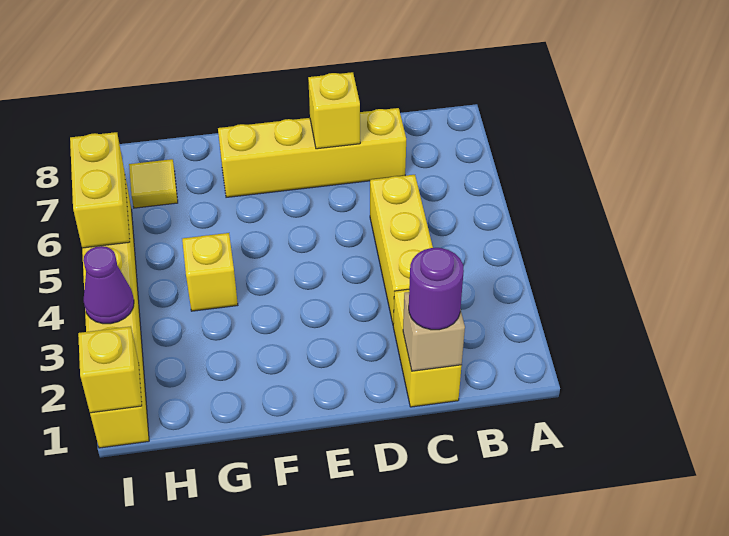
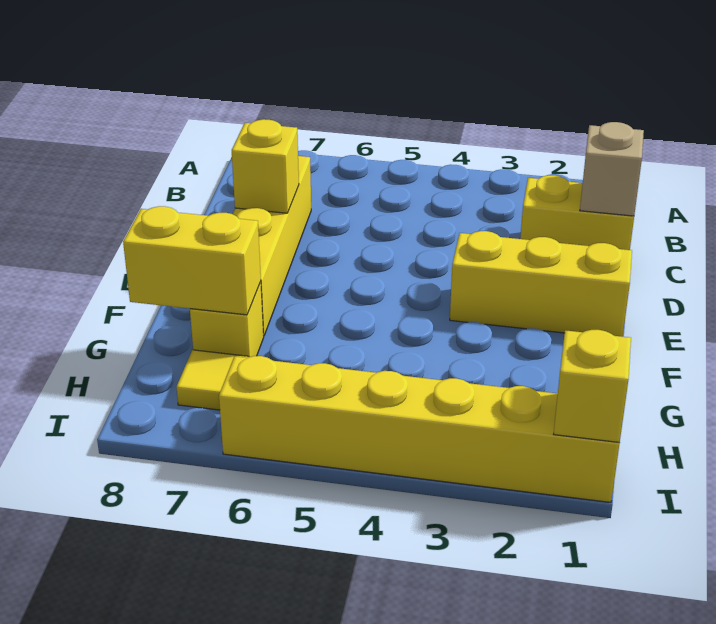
purple round brick C1 level 3 -> none
yellow brick C3:C5 level 1 -> yellow brick E1:E3 level 1
yellow brick G4 level 1 -> yellow brick G7 level 1
purple cone I3 level 2 -> none
yellow brick I5:I6 level 2 -> yellow brick G7:G8 level 2

